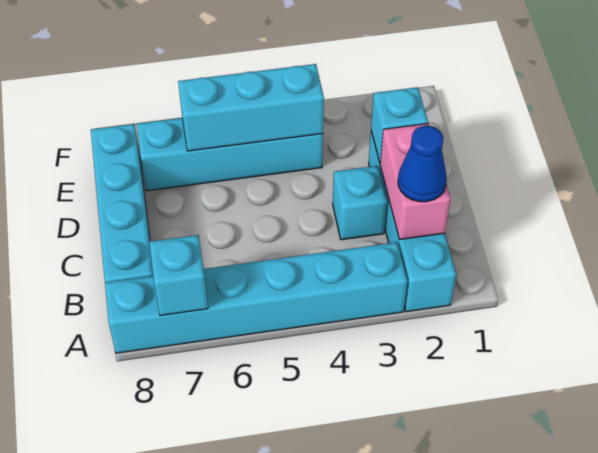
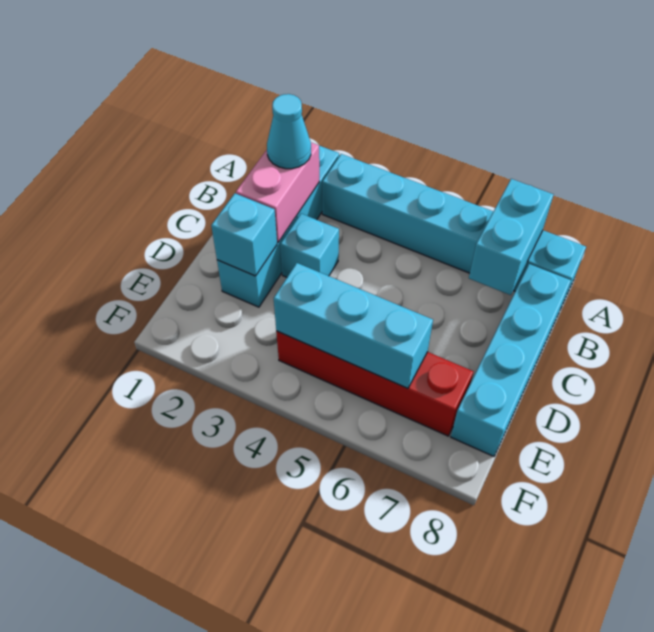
cyan brick A7 level 2 -> cyan brick A7:B7 level 2
blue cone B2 level 3 -> cyan cone B2 level 3
cyan brick E4:E7 level 1 -> red brick E4:E7 level 1

